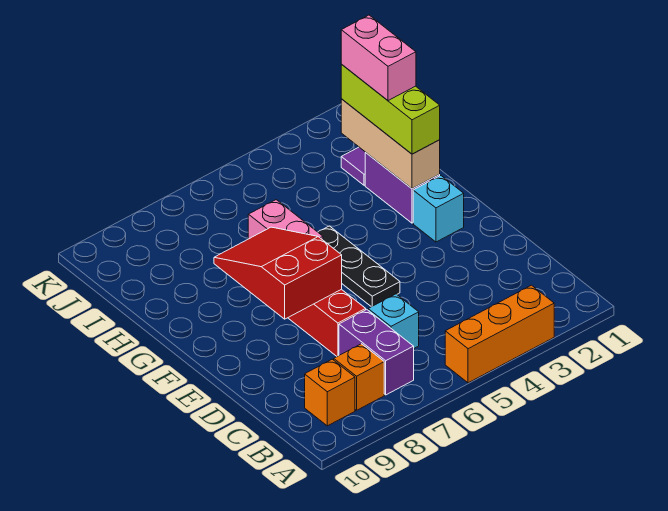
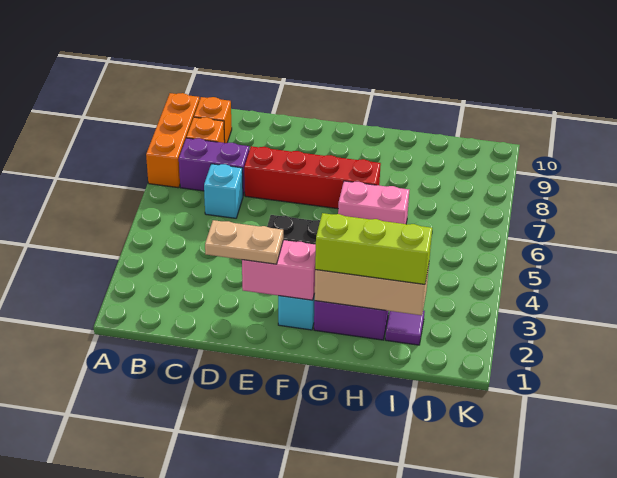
orange brick A3:A5 level 1 -> orange brick A7:A9 level 1
none -> tan plate D2:E2 level 3
red slope E7:G8 level 2 top E -> none
pink brick H2:I2 level 4 -> pink brick E2:F2 level 2

